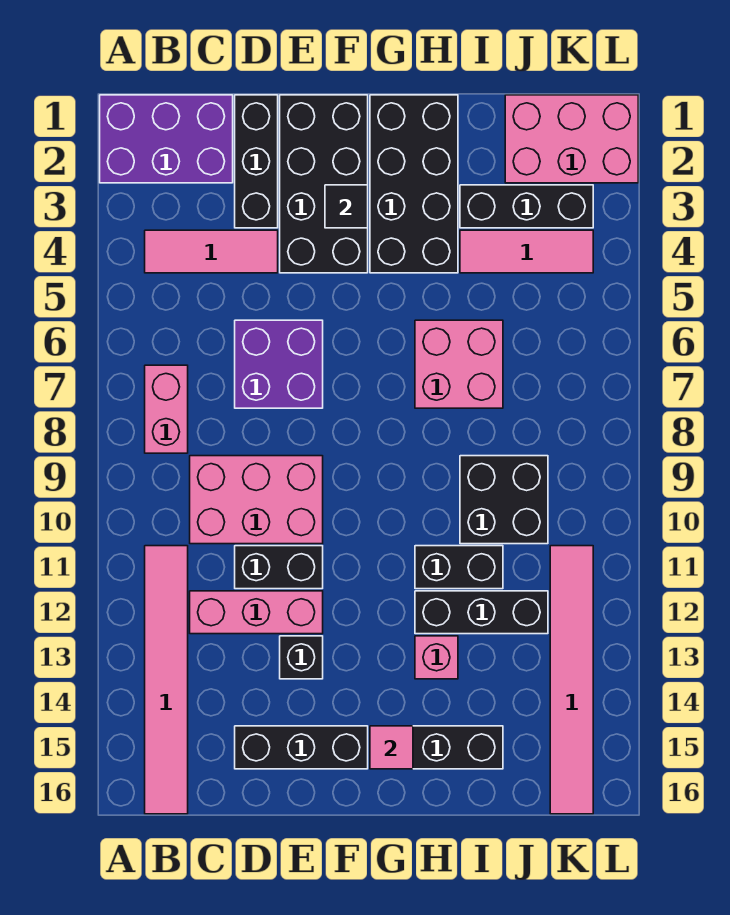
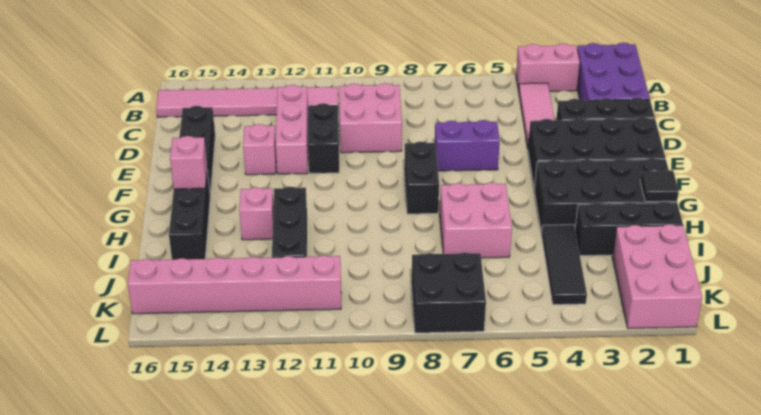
pink brick B7:B8 level 1 -> pink brick A3:A4 level 1
pink brick C9:E10 level 1 -> pink brick C9:D10 level 1
purple brick D6:E7 level 1 -> purple brick E6:E7 level 1
black brick E13 level 1 -> pink brick E13 level 1
black tile F3 level 2 -> black tile H1 level 2
pink tile G15 level 2 -> pink brick G15 level 2
black brick H11:I11 level 1 -> black brick F8:G8 level 1
black brick I3:K3 level 1 -> black brick I1:I3 level 1
pink tile I4:K4 level 1 -> black tile I4:K4 level 1
black brick I9:J10 level 1 -> black brick K7:L8 level 1
pink tile K11:K16 level 1 -> pink brick K11:K16 level 1

